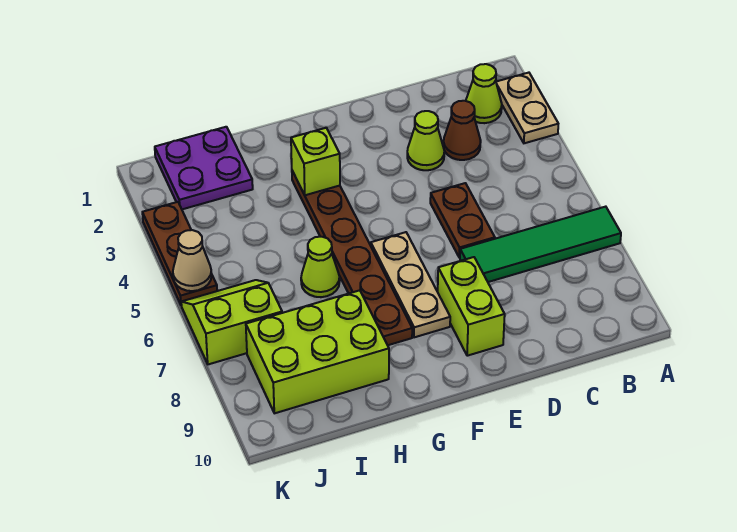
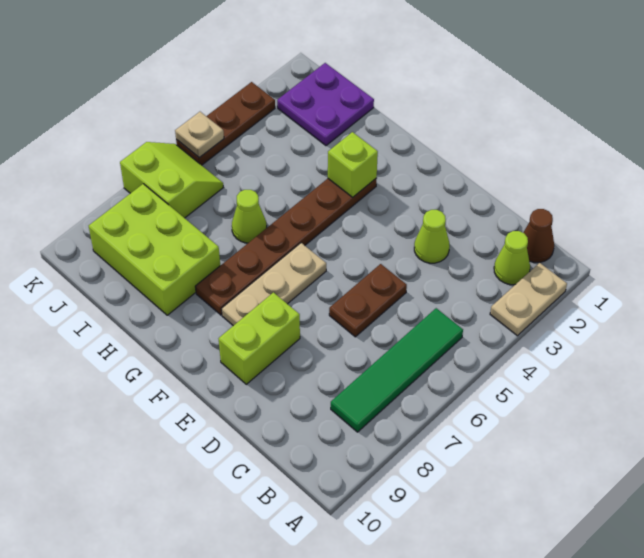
green tile A7:D7 level 1 -> green tile B5:B8 level 1
brown cone C3 level 1 -> brown cone B1 level 1
tan cone K5 level 2 -> tan plate K5 level 2

